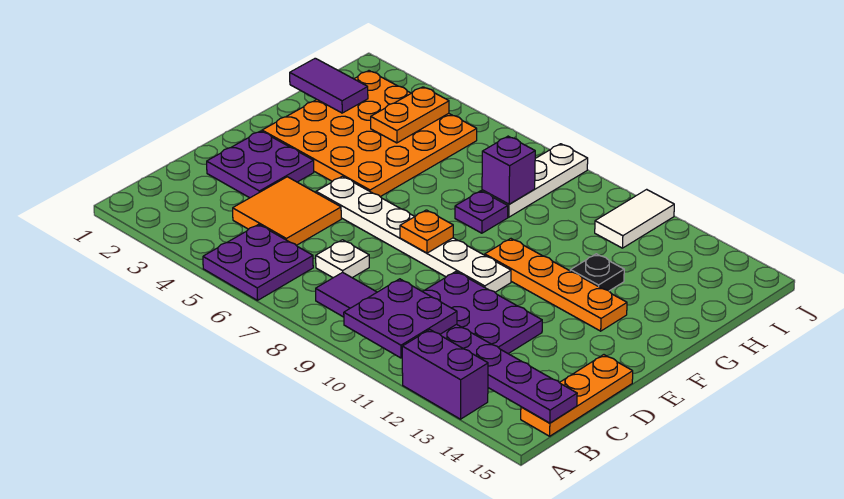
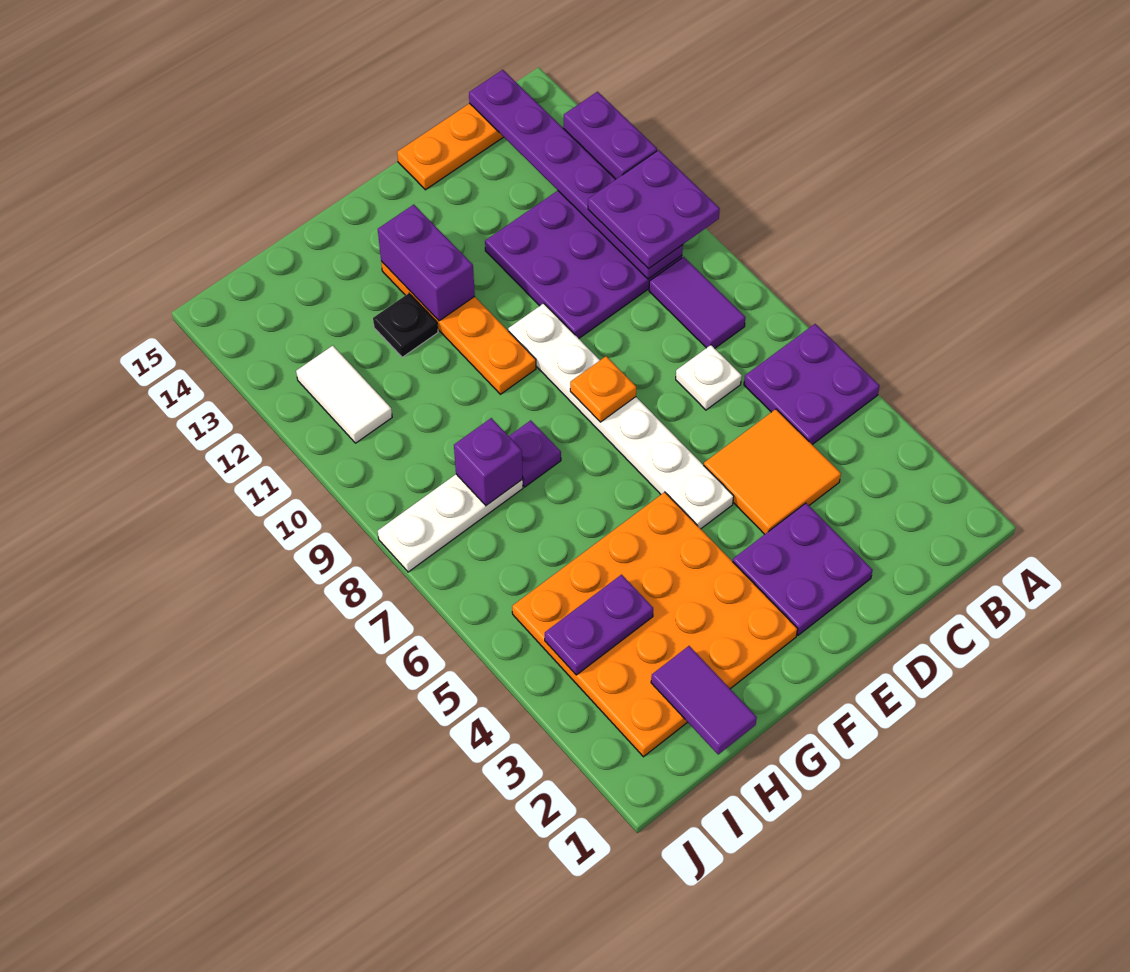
none -> purple brick F12:F13 level 2
orange plate H4:I4 level 2 -> purple plate H4:I4 level 2
white tile I11:J11 level 1 -> white tile I11:I12 level 1

